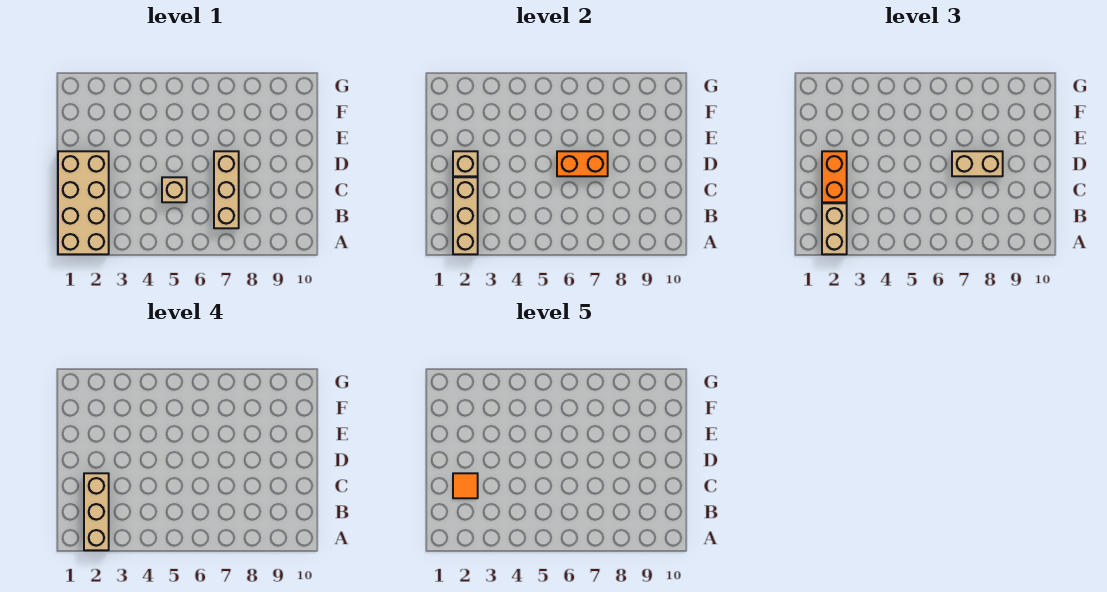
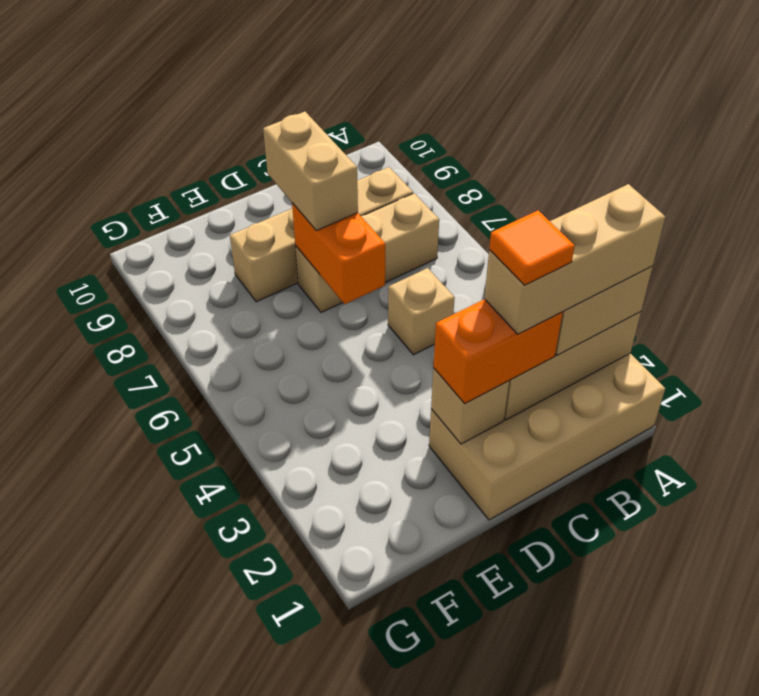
none -> tan brick B8:E8 level 1

